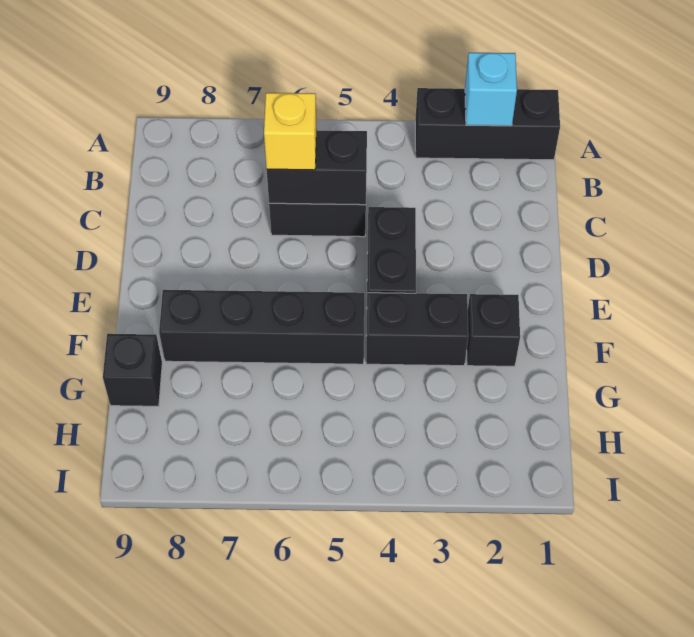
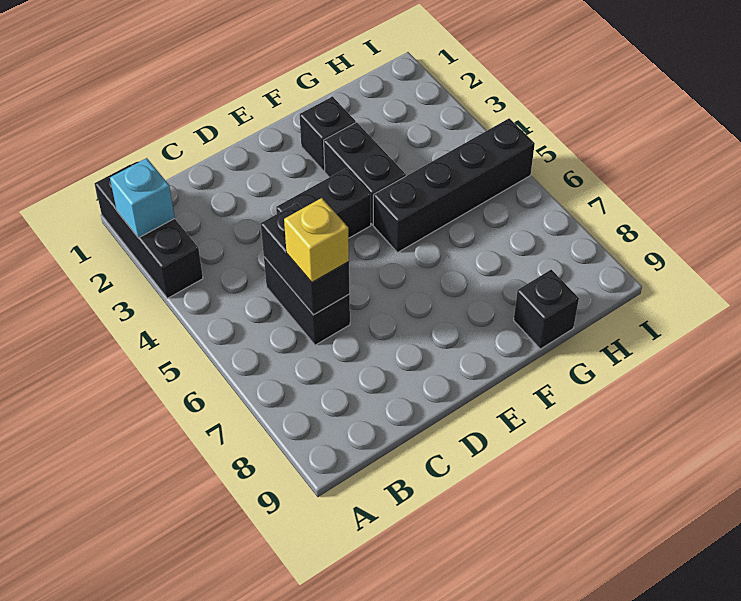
black brick F5:F8 level 1 -> black brick F5:I5 level 1

